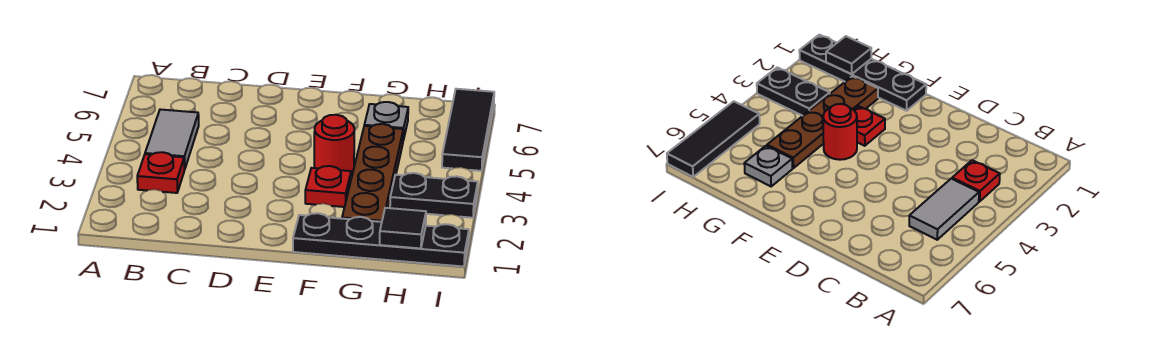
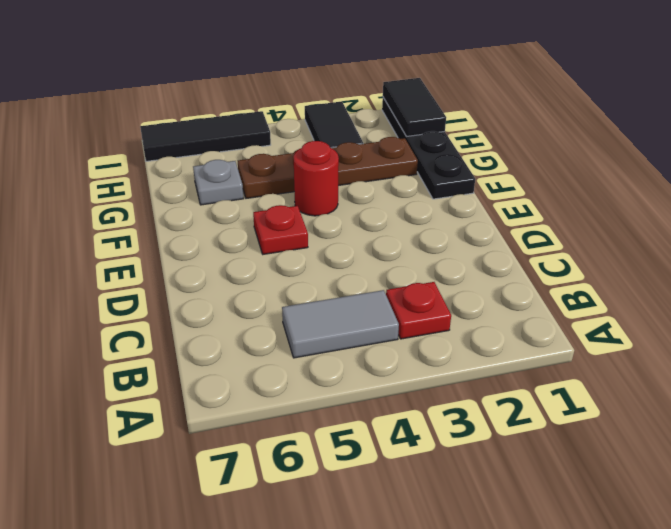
red plate F3 level 1 -> red plate E5 level 1
black tile H1 level 2 -> black tile H1:I1 level 2
black plate H3:I3 level 1 -> black tile H3:I3 level 1

